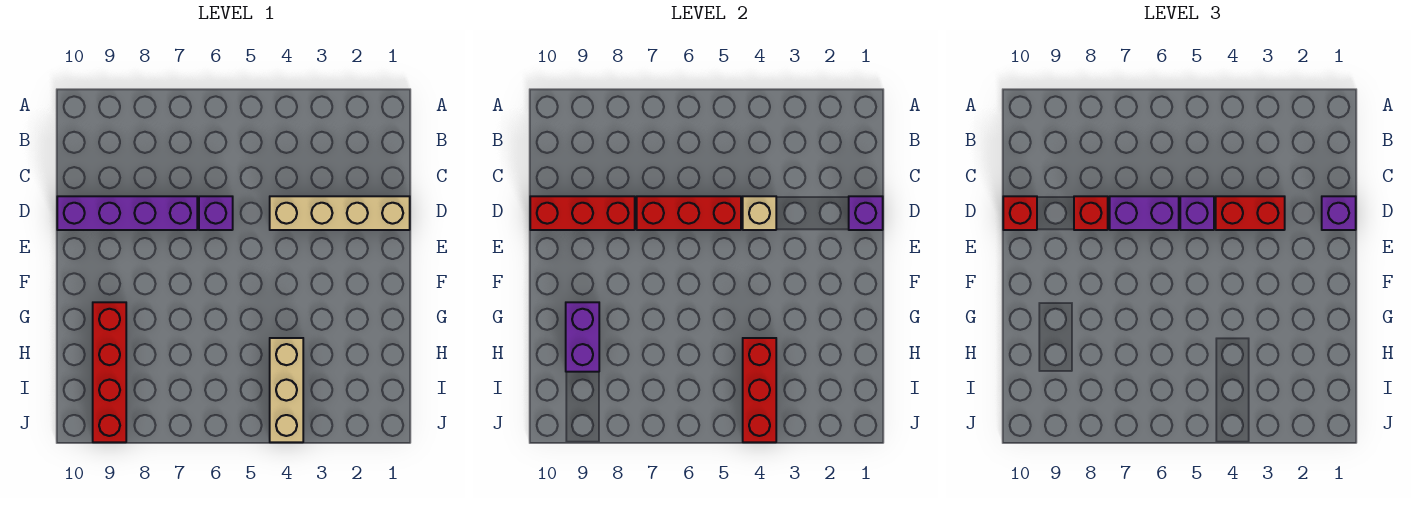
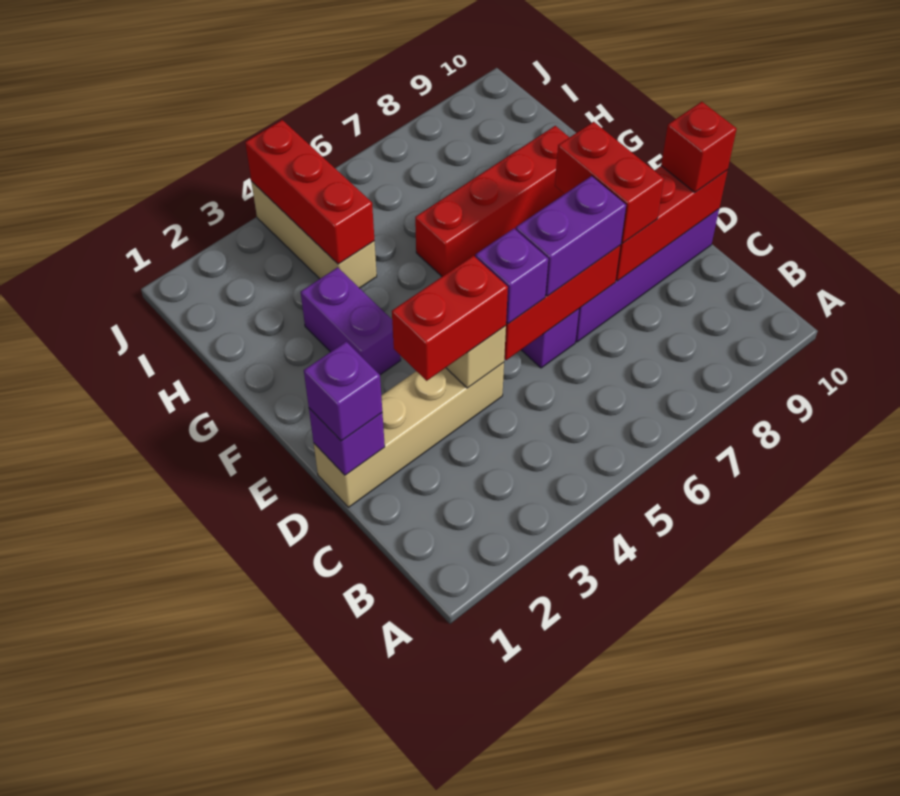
red brick D8 level 3 -> red brick D8:E8 level 3
red brick G9:J9 level 1 -> red brick G6:G9 level 1
purple brick G9:H9 level 2 -> purple brick F3:G3 level 1

